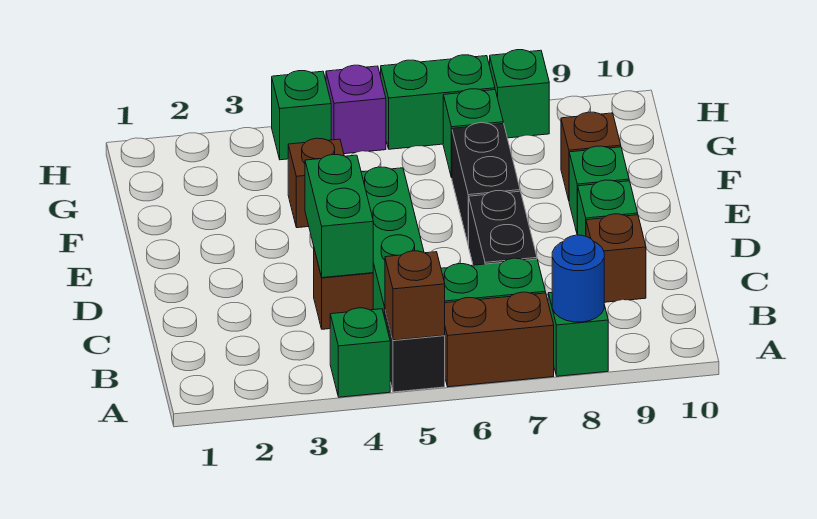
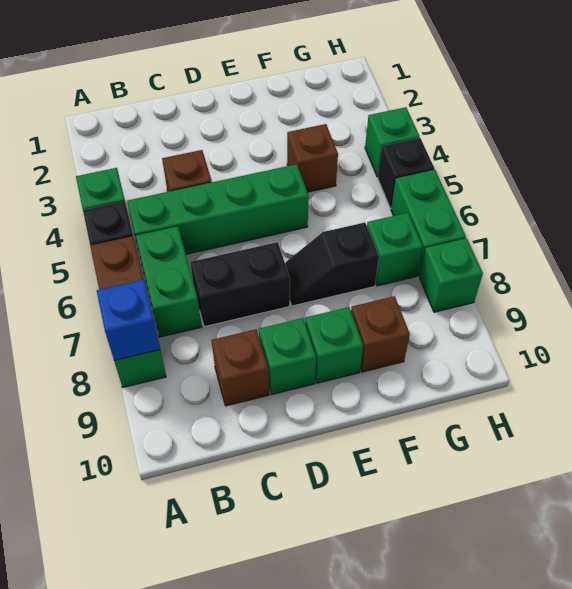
brown brick A5 level 2 -> none
blue round brick A8 level 2 -> blue brick A8 level 2
green brick C4:D4 level 2 -> none
black brick E7:F7 level 1 -> black slope E7:F7 level 1 top F
purple brick H5 level 1 -> black brick H5 level 1

